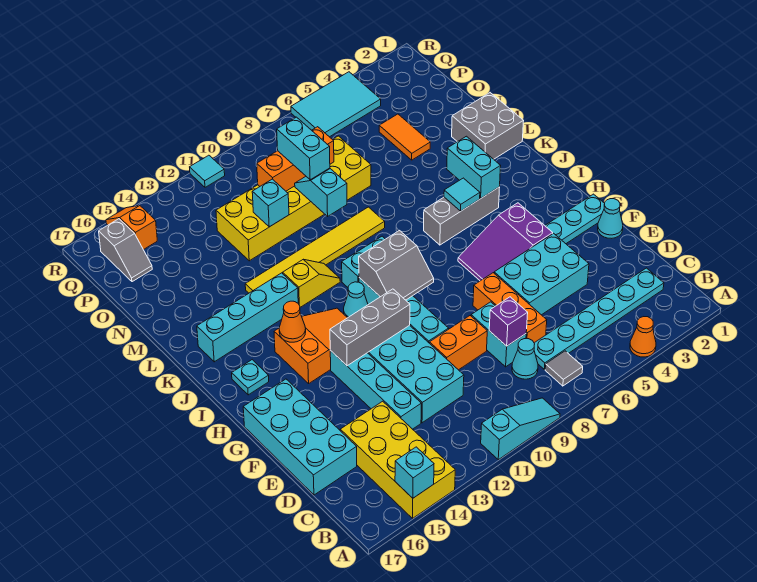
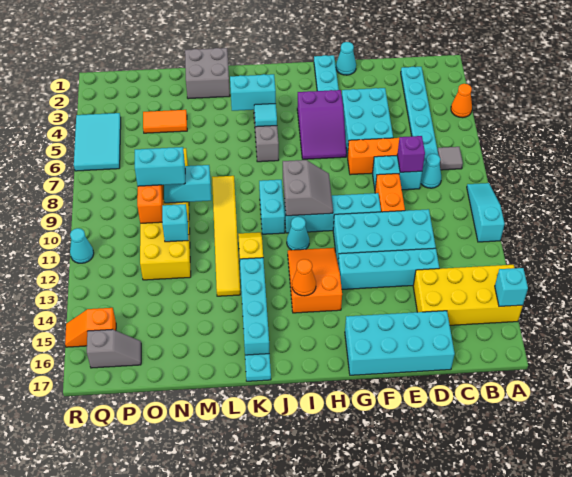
grey brick G11:G13 level 2 -> none
cyan plate I16 level 1 -> cyan plate K17 level 1
cyan tile R11 level 1 -> cyan cone R11 level 1

